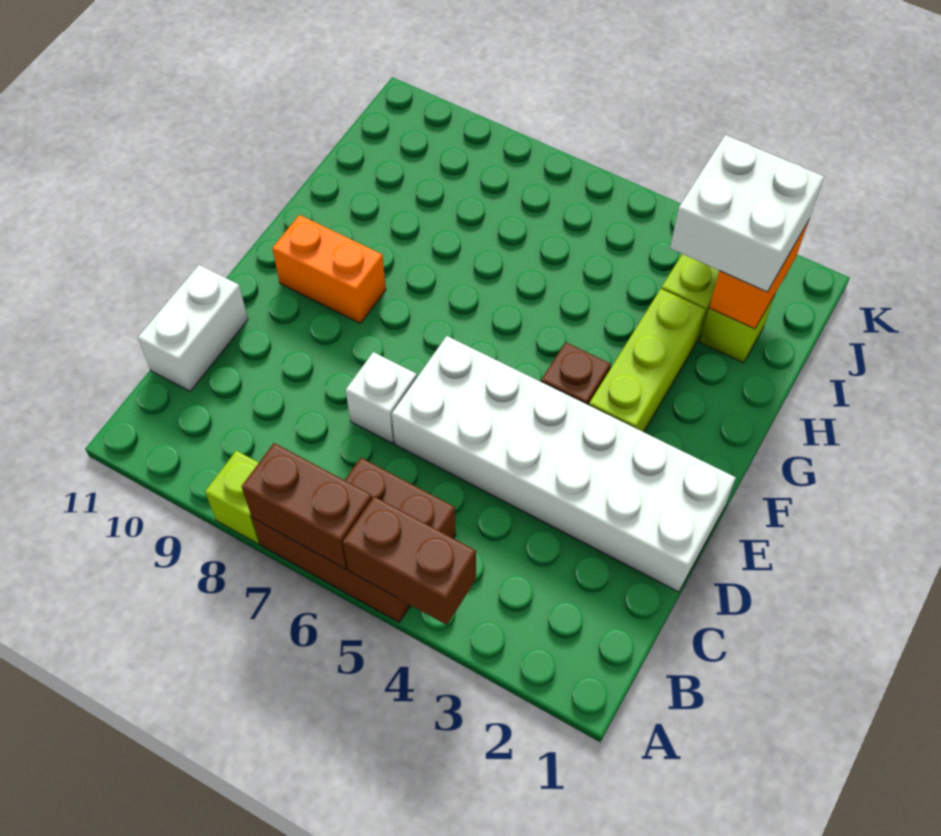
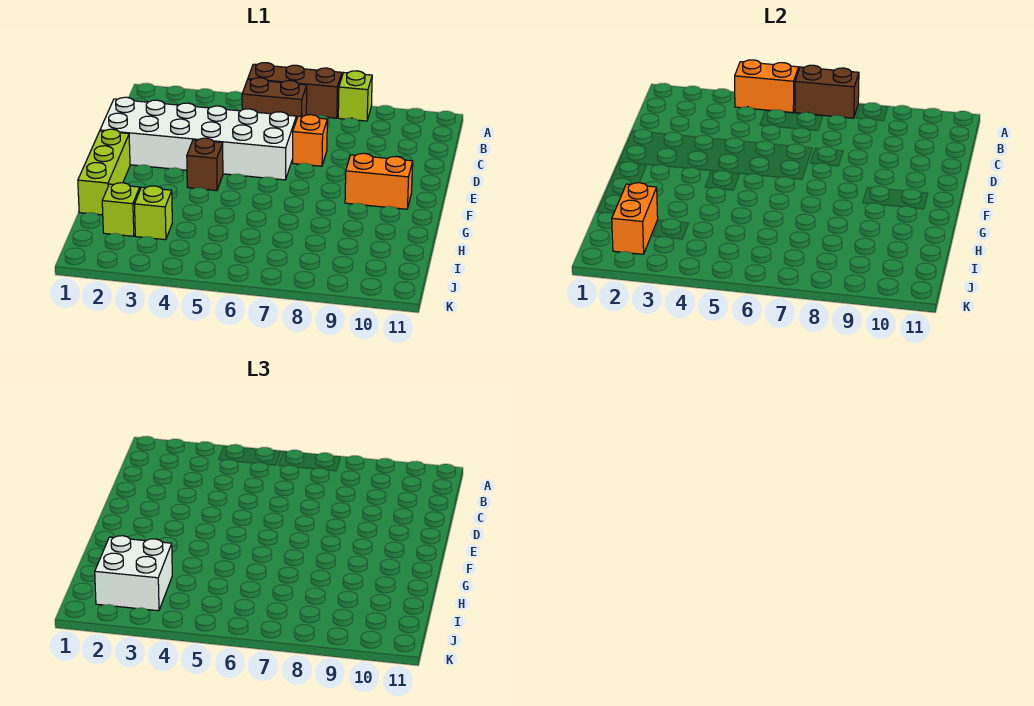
brown brick A4:A5 level 2 -> orange brick A4:A5 level 2
white brick C11:D11 level 1 -> none
white brick D7 level 1 -> orange brick D7 level 1
lime brick F3:H3 level 1 -> lime brick F1:H1 level 1

